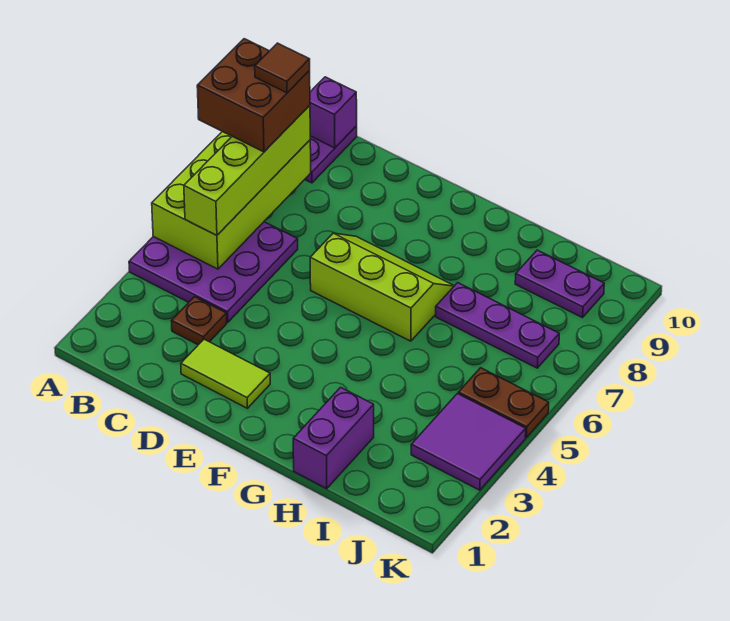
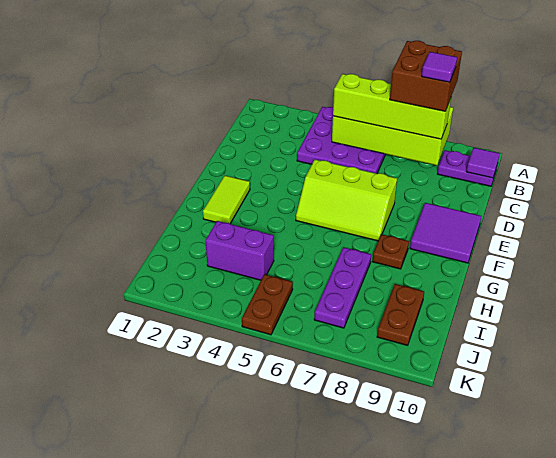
brown tile B8 level 5 -> purple tile B8 level 5
purple brick B10 level 2 -> purple tile B10 level 2
brown plate C3 level 1 -> brown plate G8 level 1
lime tile D2:E2 level 1 -> lime tile F2:G2 level 1
lime slope E6:G7 level 1 top 6 -> lime slope E5:F7 level 1 top E
purple brick H1:H2 level 1 -> purple brick I3:I4 level 1
purple plate I9:J9 level 1 -> brown plate I9:J9 level 1
purple tile J3:K4 level 1 -> purple tile E9:F10 level 1

